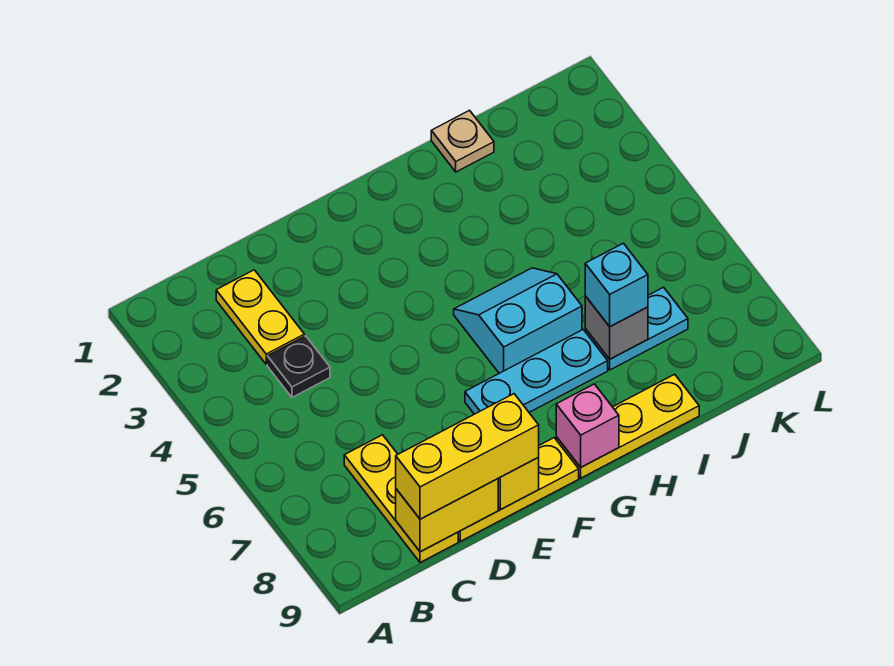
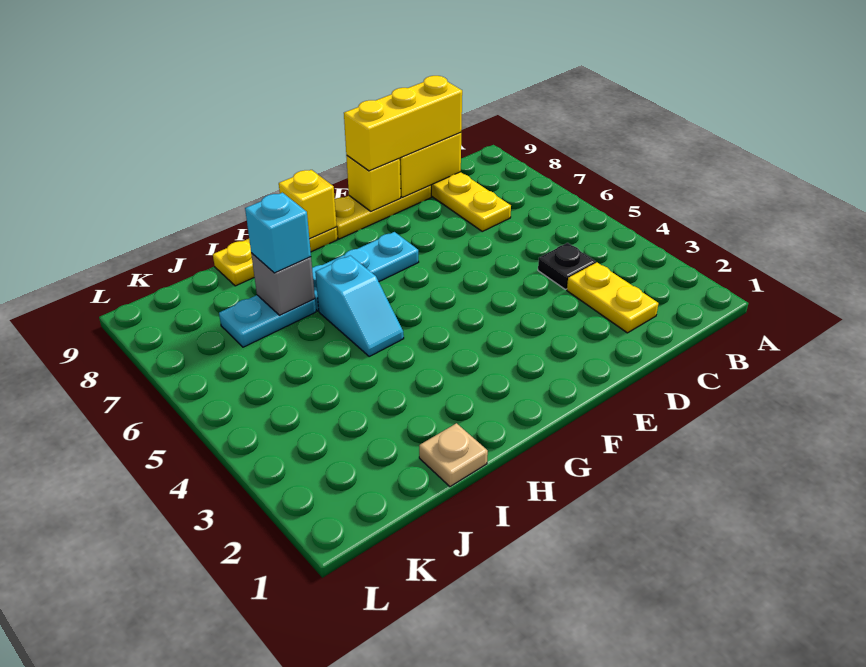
cyan slope G5:H6 level 1 top 6 -> cyan slope H5:H6 level 1 top 6
pink brick G9 level 2 -> yellow brick G9 level 2

